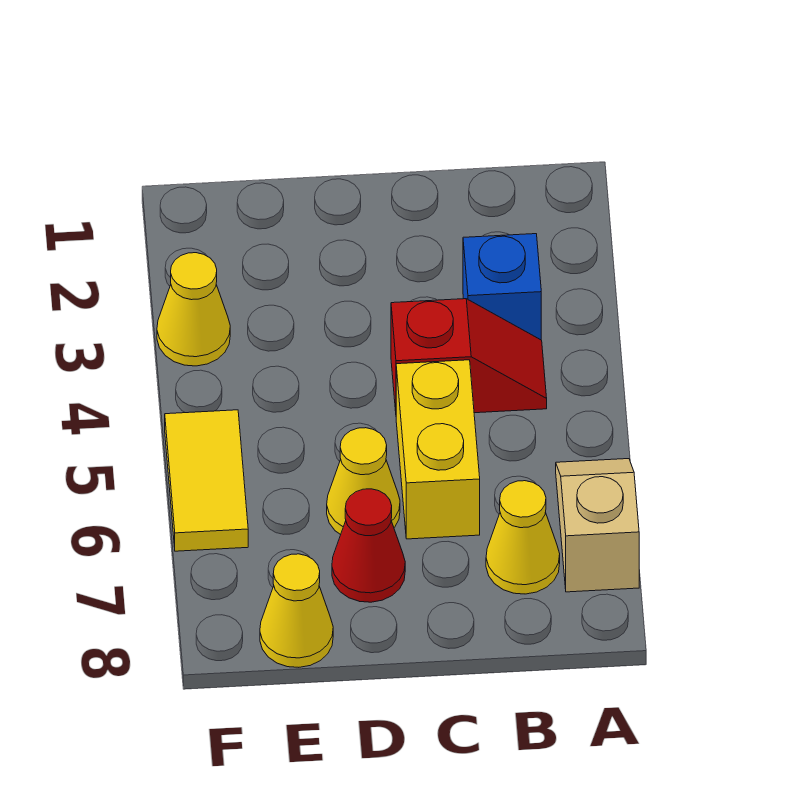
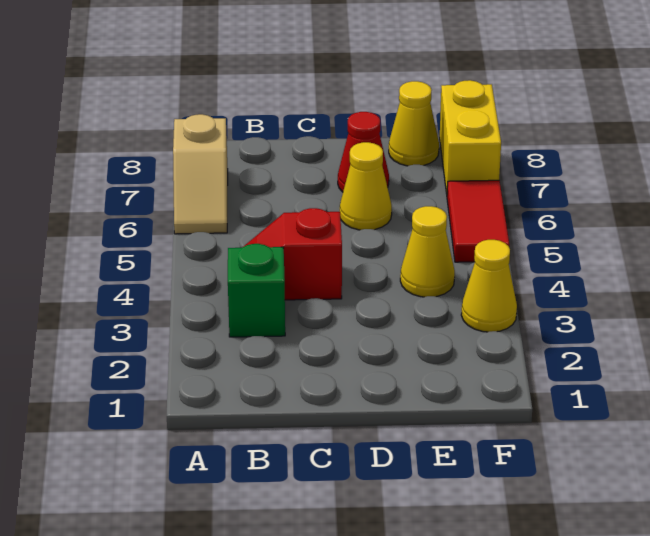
blue brick B3 level 1 -> green brick B3 level 1
yellow cone B7 level 1 -> yellow cone E4 level 1
yellow brick C5:C6 level 1 -> yellow brick F7:F8 level 1
yellow tile F5:F6 level 1 -> red tile F5:F6 level 1

